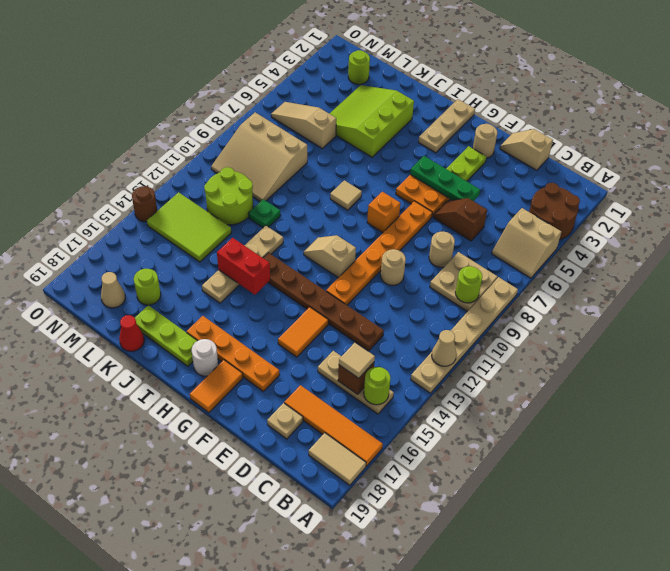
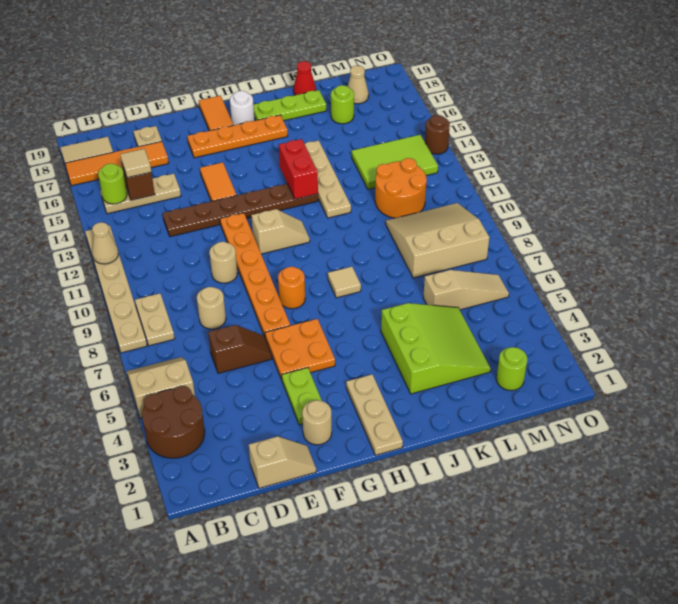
tan plate B8:C9 level 1 -> tan plate B8:B9 level 1
lime round brick B9 level 2 -> none
green plate E5:G5 level 2 -> none
orange brick G8 level 1 -> orange round brick G8 level 1
red brick I14:J14 level 2 -> red brick I13:I14 level 2
green plate K11 level 1 -> none
lime round brick L11:M12 level 1 -> orange round brick L11:M12 level 1

